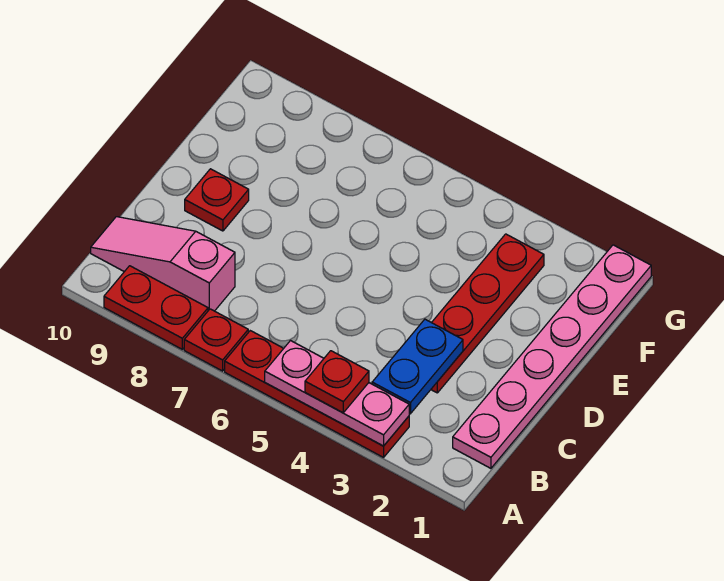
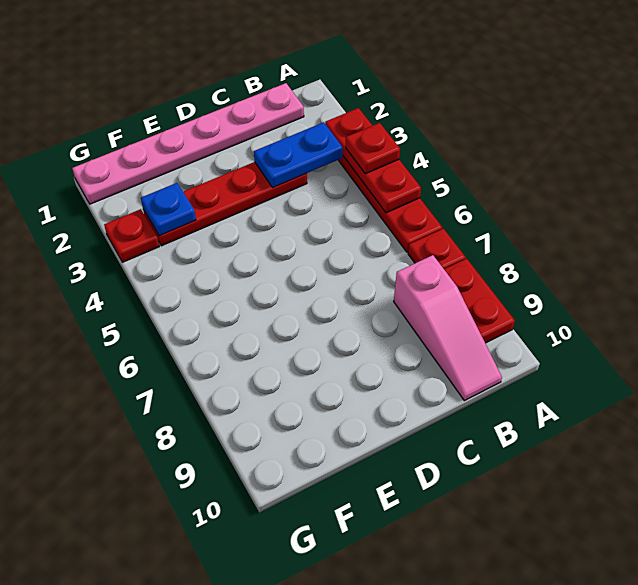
pink plate A3:A5 level 2 -> red plate A3:A5 level 2
red plate D9 level 1 -> red plate G3 level 1
none -> blue plate F3 level 2

